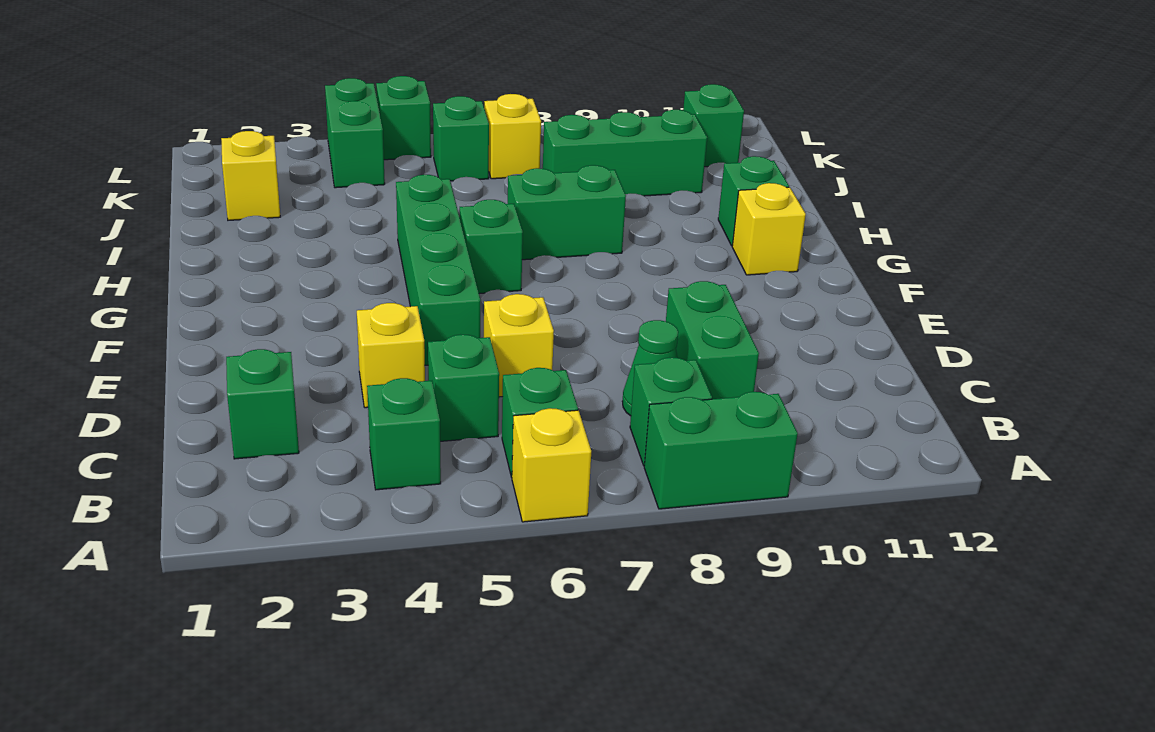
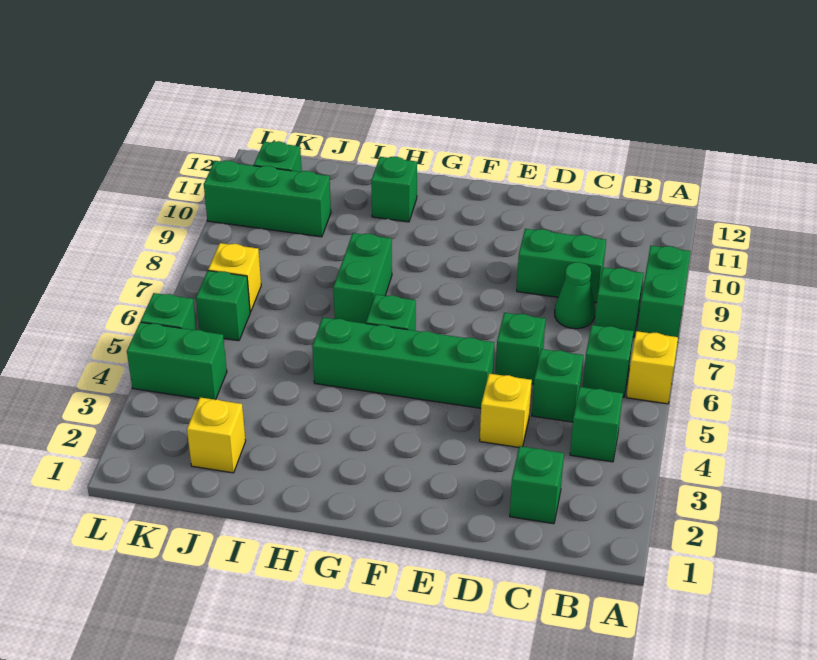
yellow brick D6 level 1 -> green brick D6 level 1
yellow brick G11 level 1 -> none
green brick J8:J10 level 1 -> green brick J10:L10 level 1

